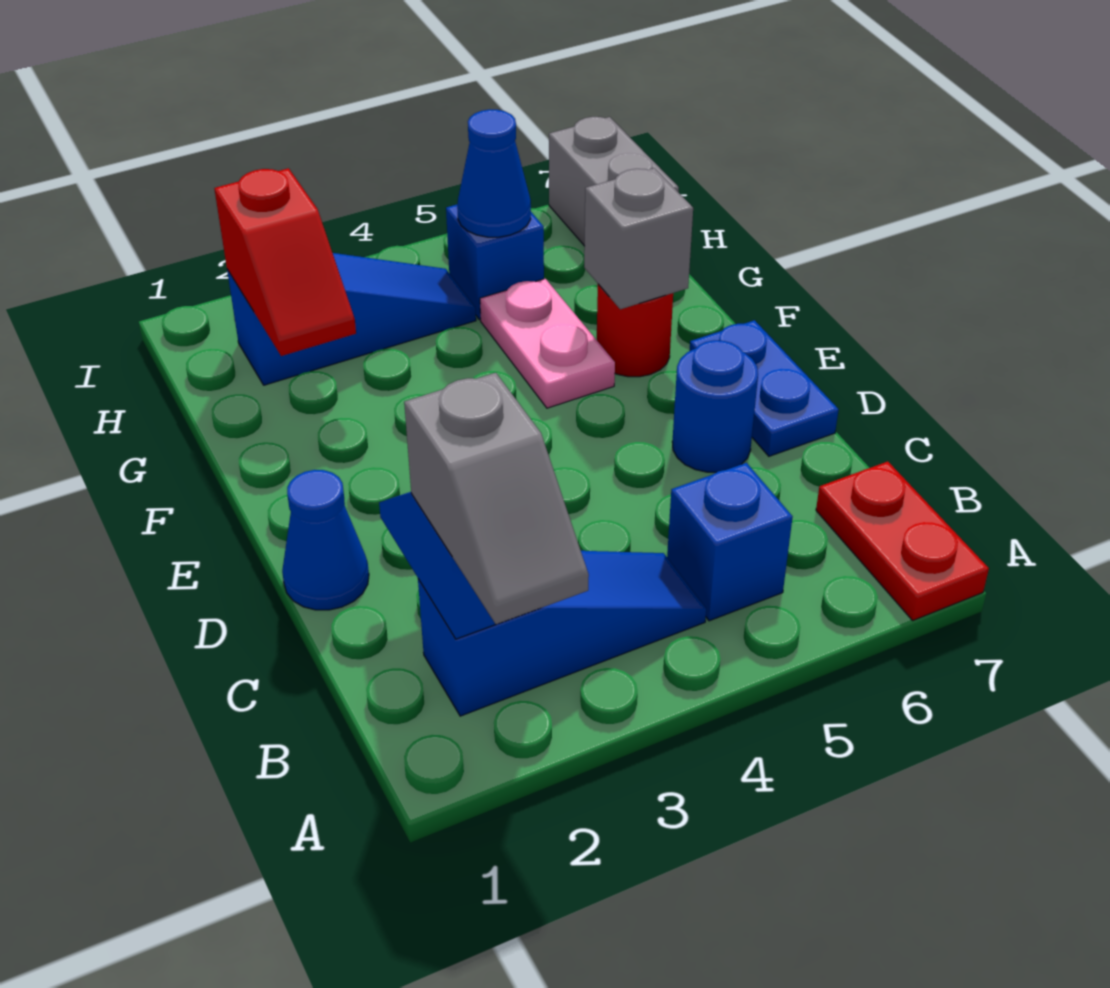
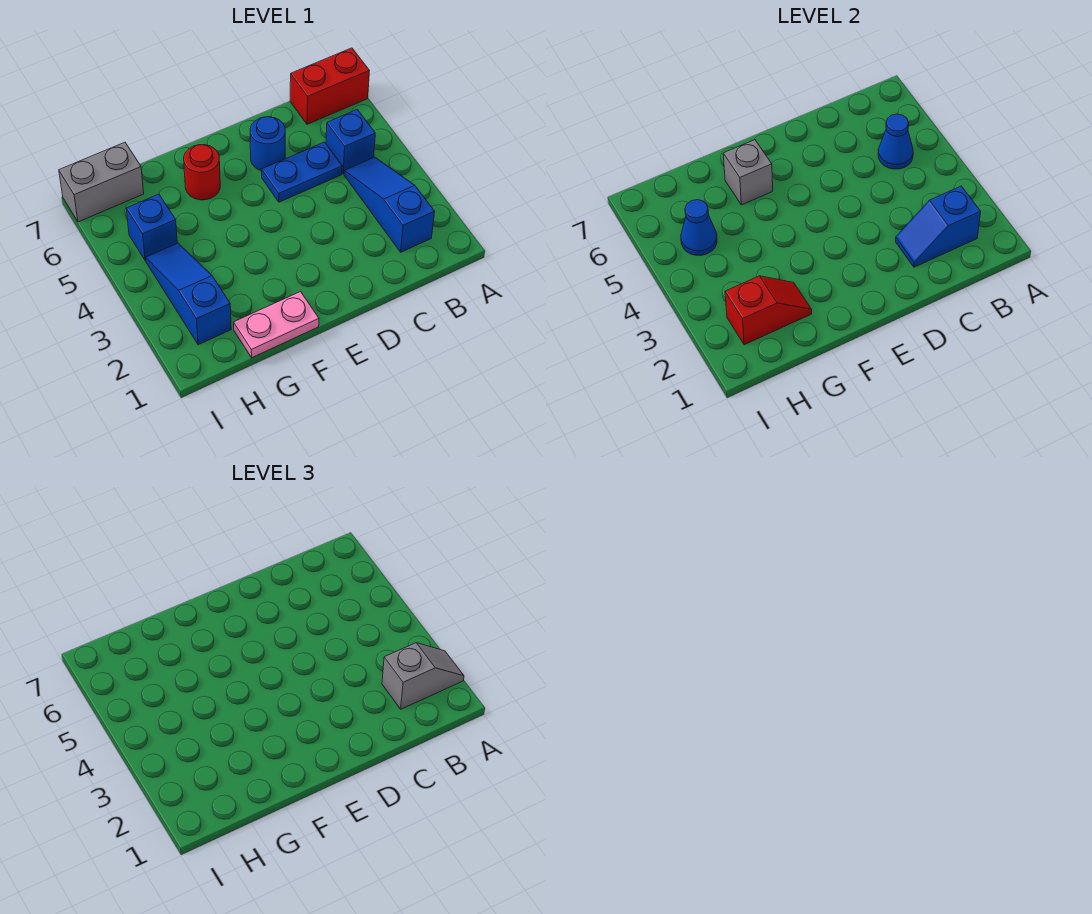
red plate A7:B7 level 1 -> red brick A7:B7 level 1
blue cone D1 level 1 -> blue cone B5 level 2
blue plate D7:E7 level 1 -> blue plate C5:D5 level 1
pink plate F5:G5 level 1 -> pink plate F1:G1 level 1

